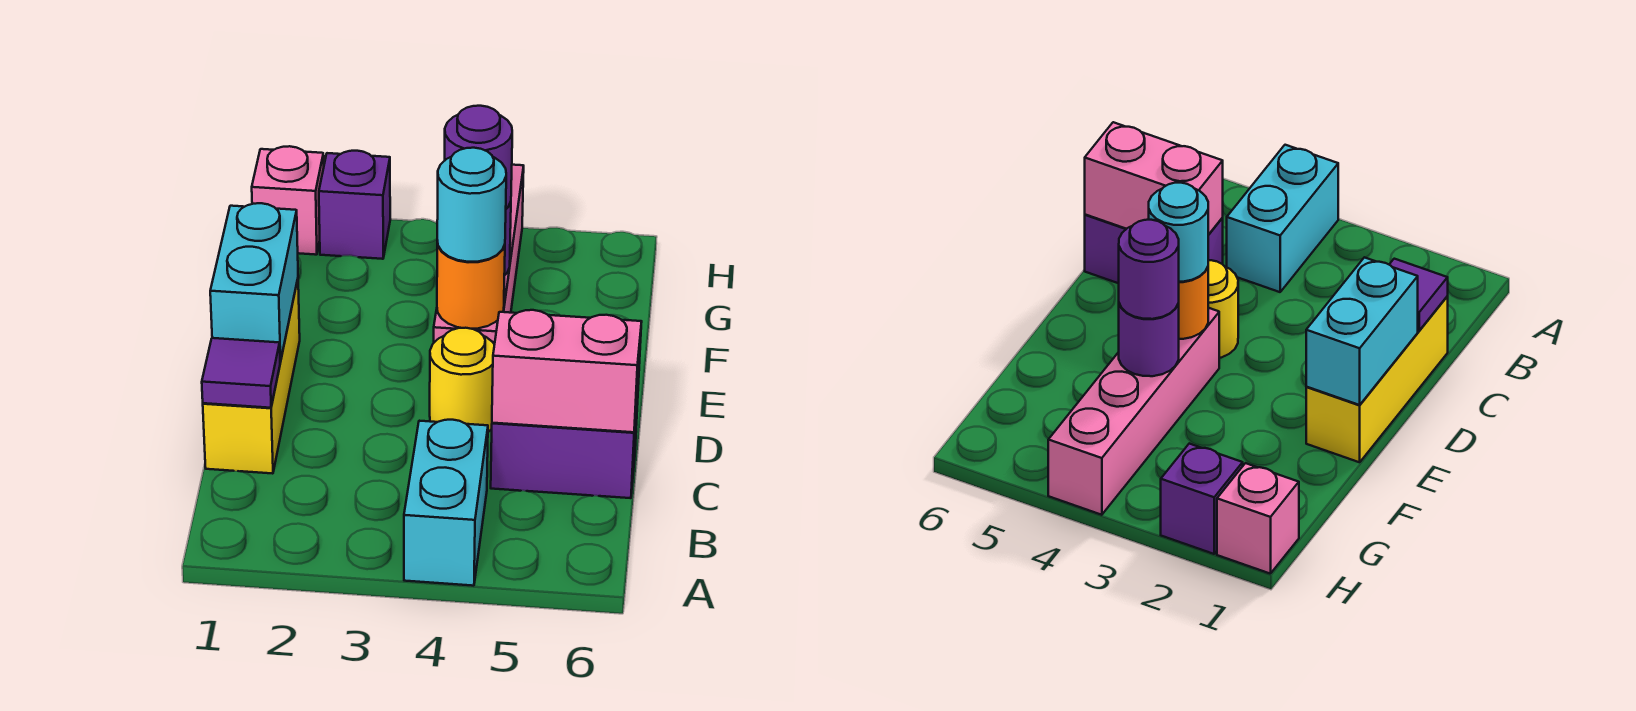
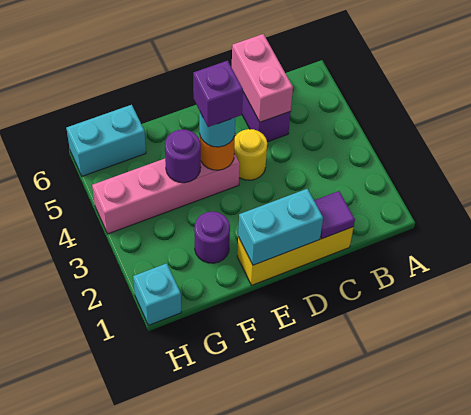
cyan brick A4:B4 level 1 -> cyan brick G6:H6 level 1
purple round brick F4 level 3 -> purple round brick F2 level 1
pink brick H1 level 1 -> cyan brick H1 level 1
purple brick H2 level 1 -> purple brick E4 level 4

